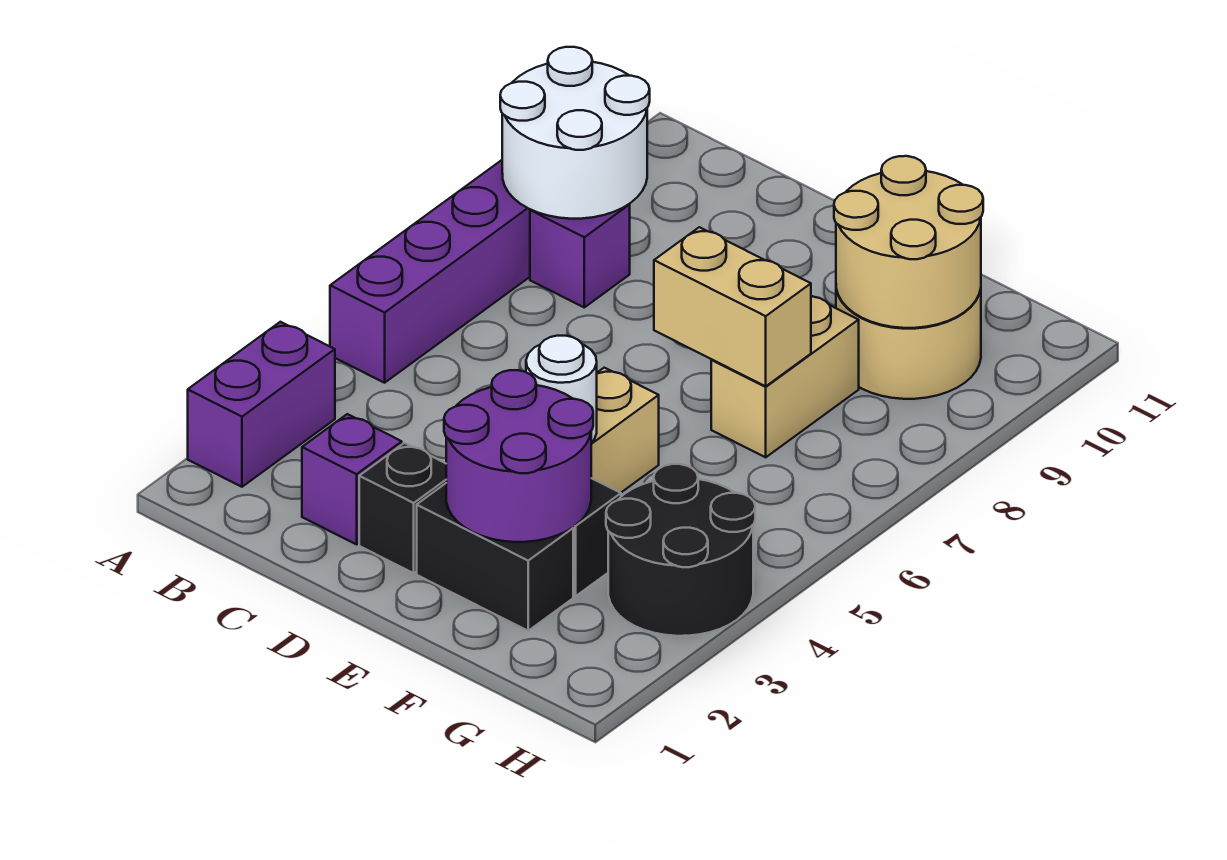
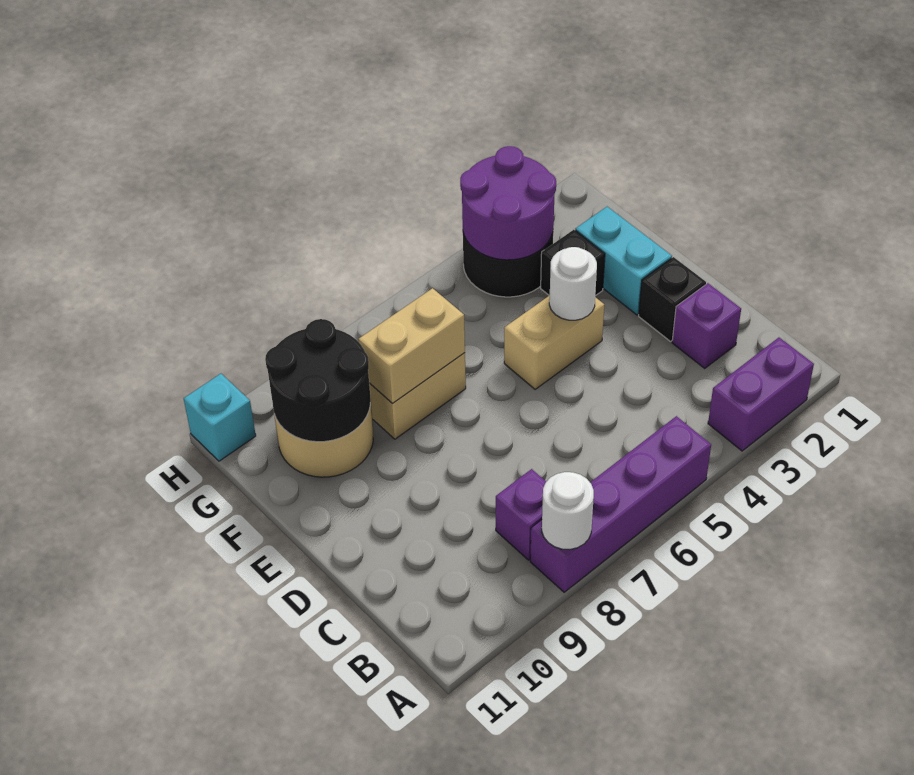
white round brick A8:B9 level 2 -> white round brick A8 level 2
black brick E2:F2 level 1 -> cyan brick E2:F2 level 1
purple round brick E2:F3 level 2 -> purple round brick G3:H4 level 2
tan brick E7:F7 level 2 -> tan brick F7:F8 level 2
tan round brick F9:G10 level 2 -> black round brick F9:G10 level 2
none -> cyan brick H11 level 1

